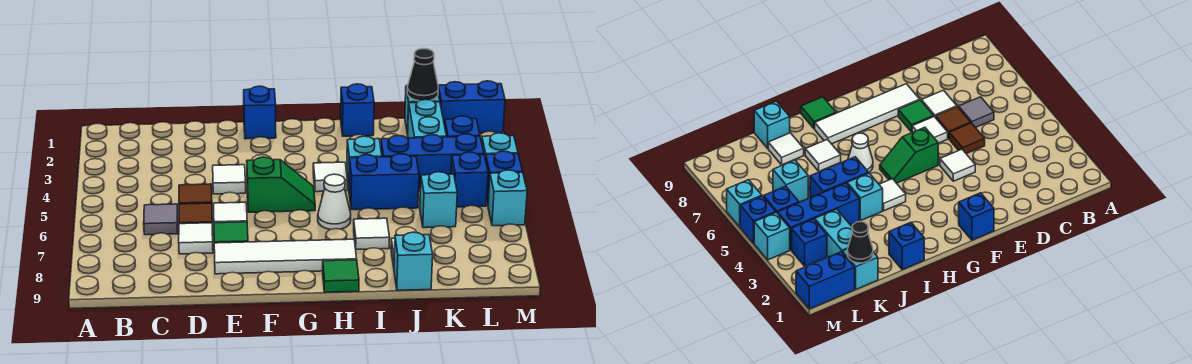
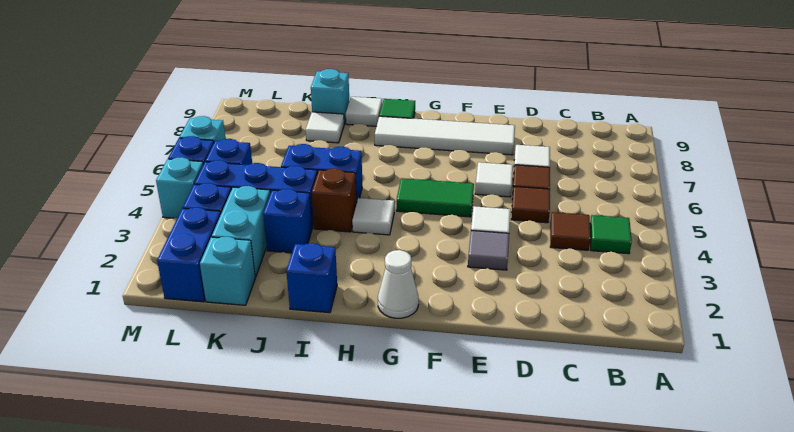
none -> brown tile C4 level 1
grey tile C6 level 1 -> grey tile E3 level 1
green tile E7 level 1 -> green tile B4 level 1
blue brick F1 level 1 -> blue brick J3 level 1
green slope F5:G5 level 1 top F -> green tile F5:G5 level 1
white cone H6 level 1 -> white cone G1 level 1
cyan brick I4 level 1 -> brown brick I4 level 1
white tile I7 level 1 -> white tile I9 level 1
black cone K1 level 2 -> none
cyan brick K6 level 1 -> none
blue brick L1:M1 level 1 -> blue brick L1:L2 level 1

